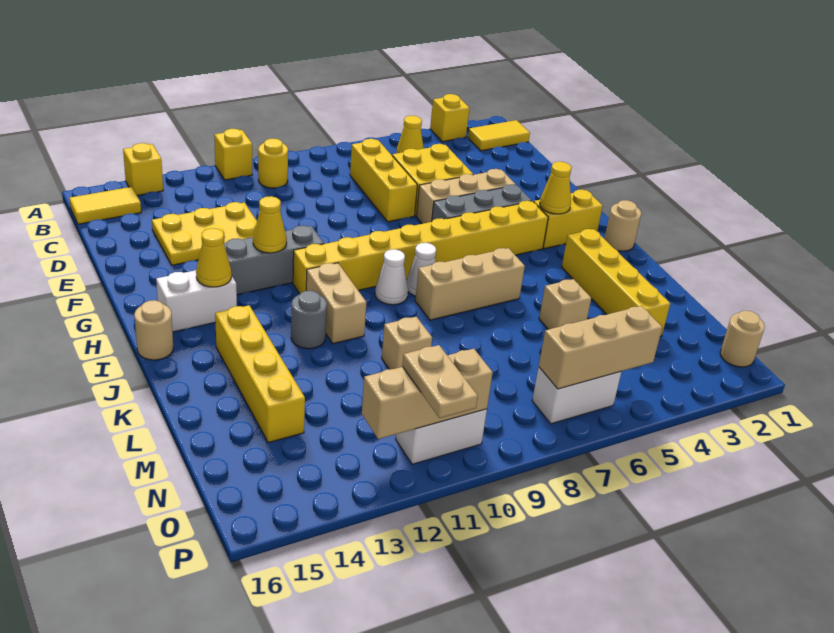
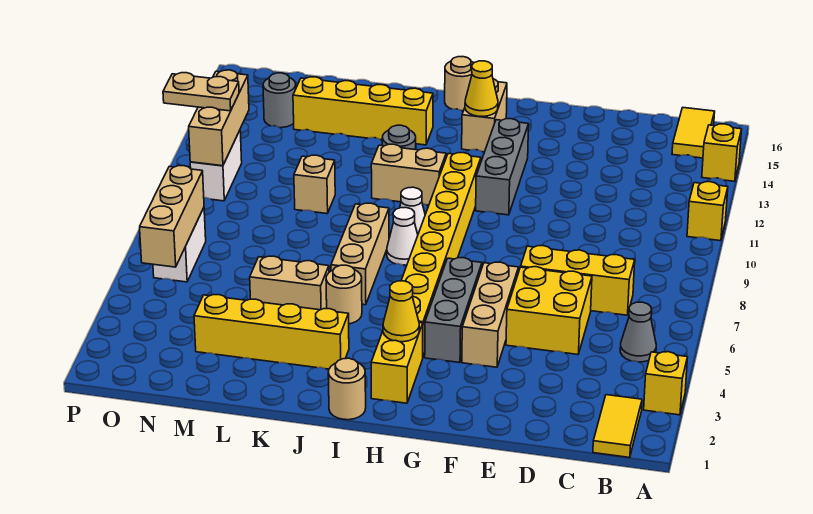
yellow cone B5 level 1 -> grey cone B5 level 1
yellow round brick B10 level 1 -> none
yellow plate D12:E14 level 1 -> none
yellow cone G12 level 2 -> none
white brick H14:H15 level 1 -> tan brick H14:H15 level 1
tan brick L5 level 1 -> tan brick K5:L5 level 1
none -> grey round brick N14 level 1
tan round brick O1 level 1 -> tan round brick J5 level 1

